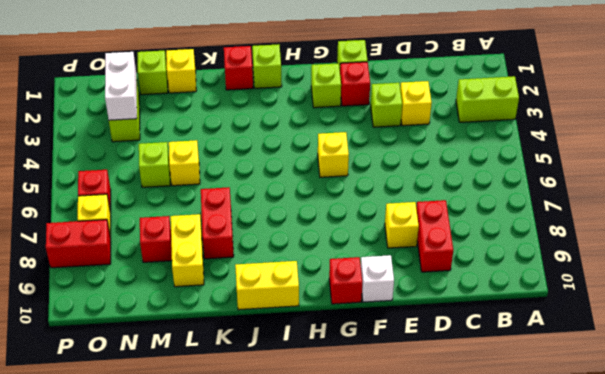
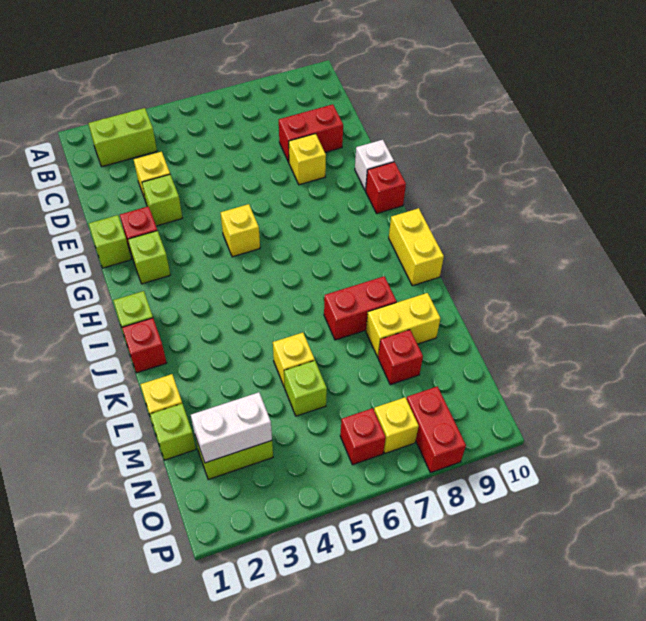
lime brick A3:B3 level 1 -> lime brick B2:B3 level 1

